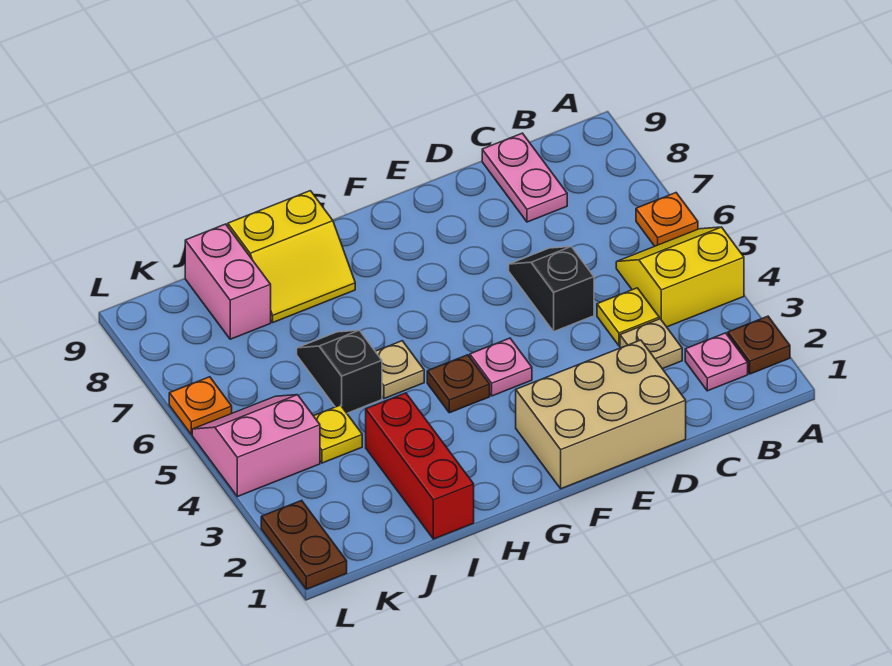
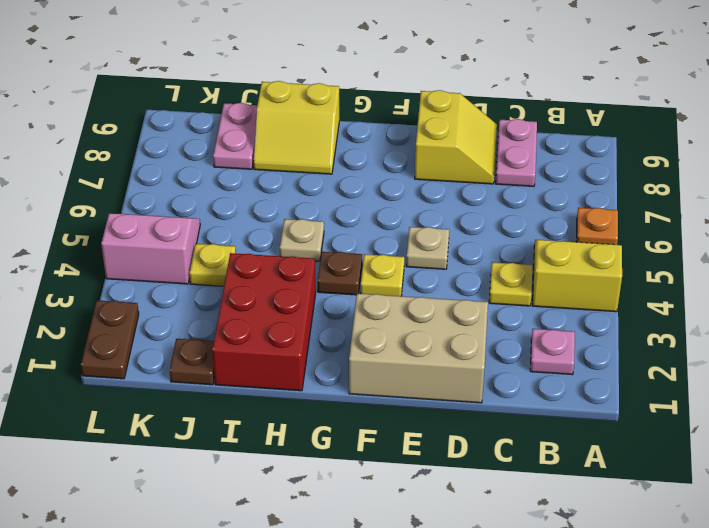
brown plate A2 level 1 -> brown plate J1 level 1
tan plate C3 level 1 -> tan plate E5 level 1
black slope D5:D6 level 1 top 5 -> none
none -> yellow slope D8:E9 level 1 top E
pink plate F4 level 1 -> yellow plate F4 level 1
red brick I1:I3 level 1 -> red brick H1:I3 level 1
black slope I5:I6 level 1 top 5 -> none
pink brick J8:J9 level 1 -> pink plate J8:J9 level 1
orange plate L6 level 1 -> none

